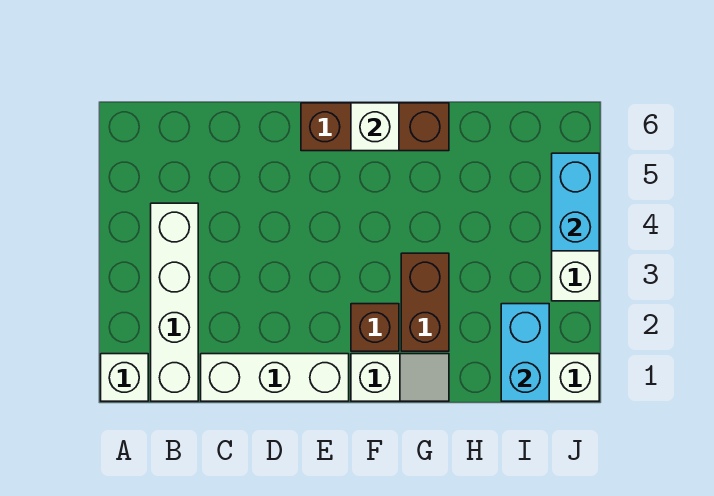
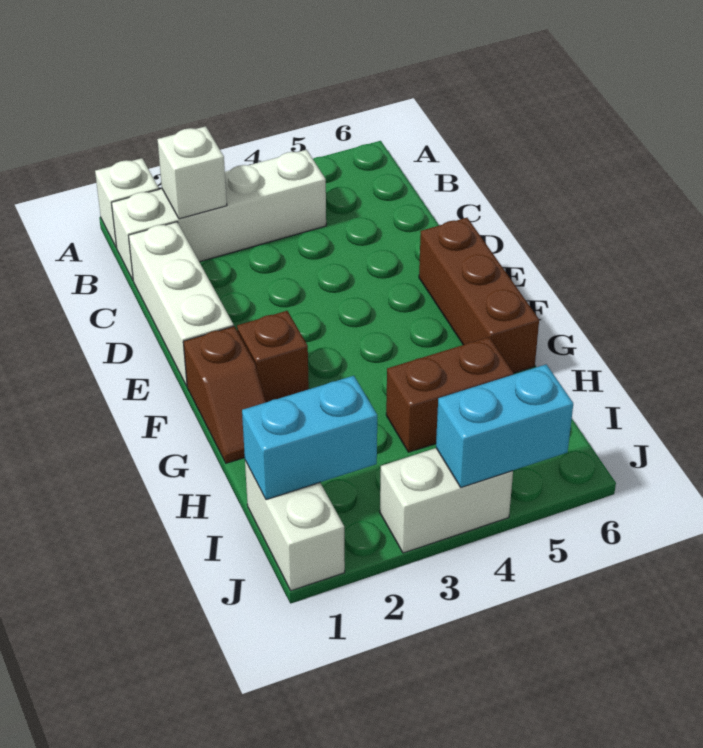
white slope F1:G1 level 1 top F -> brown slope F1:G1 level 1 top F
white brick F6 level 2 -> white brick B2 level 2
brown brick G2:G3 level 1 -> brown brick H4:H5 level 1

